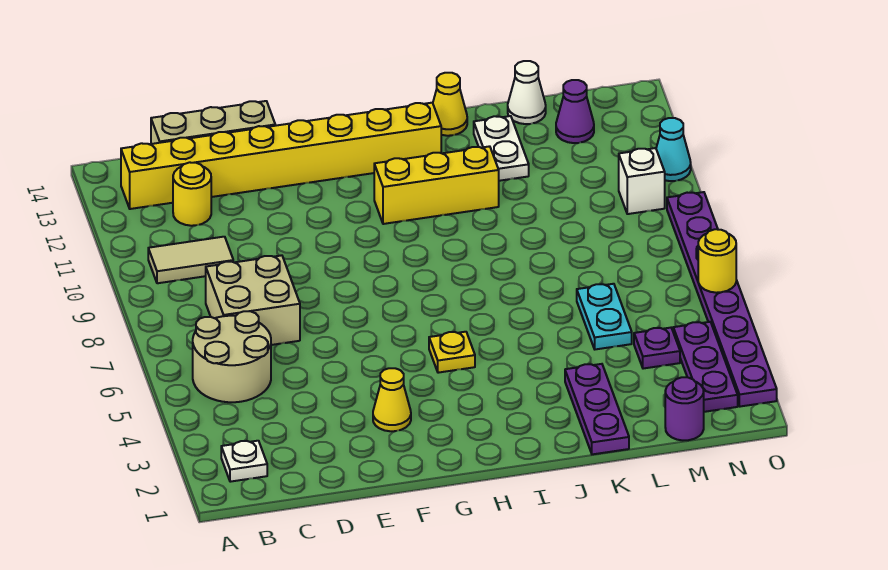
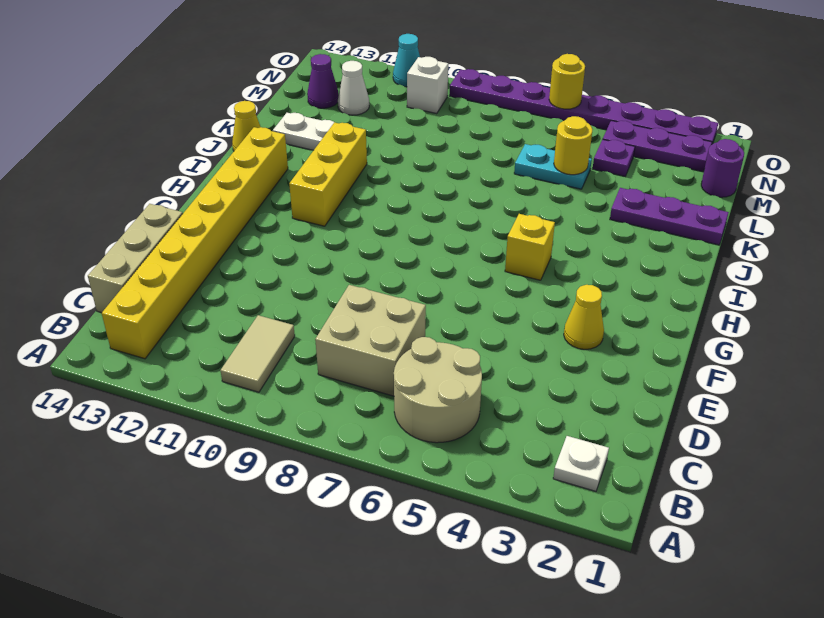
yellow round brick C12 level 1 -> yellow round brick L5 level 2
yellow plate H5 level 1 -> yellow brick H5 level 1
white cone L14 level 1 -> white cone M12 level 1

